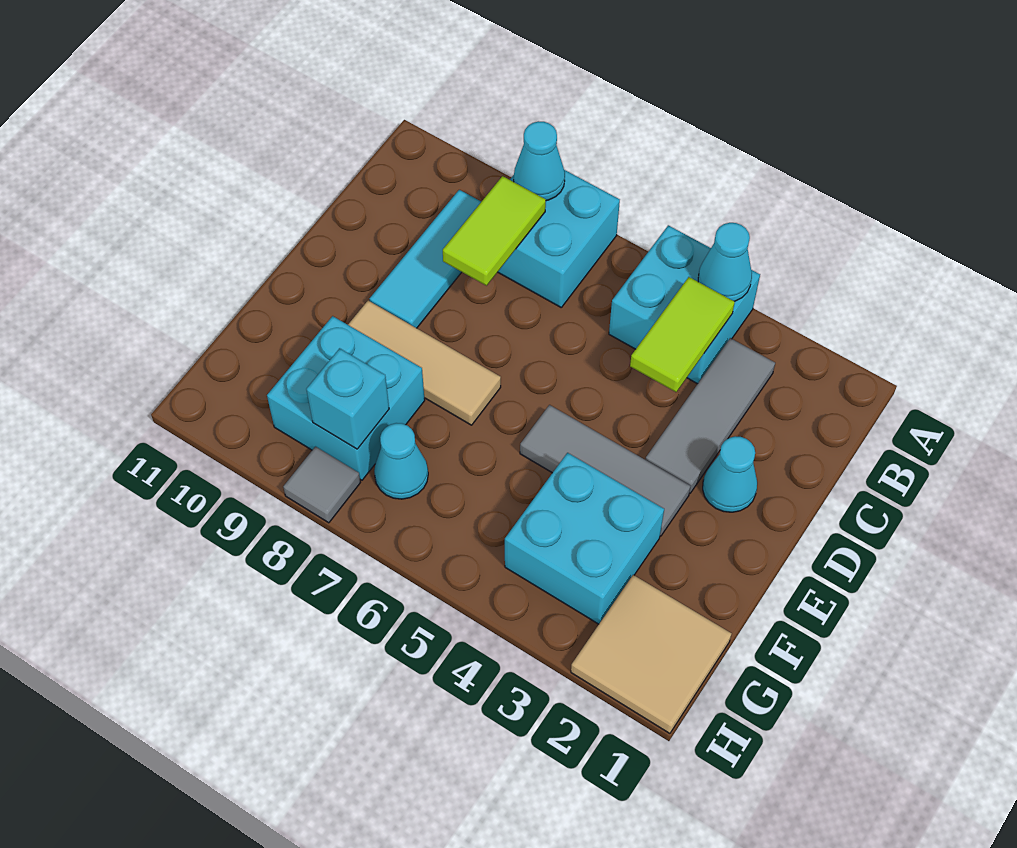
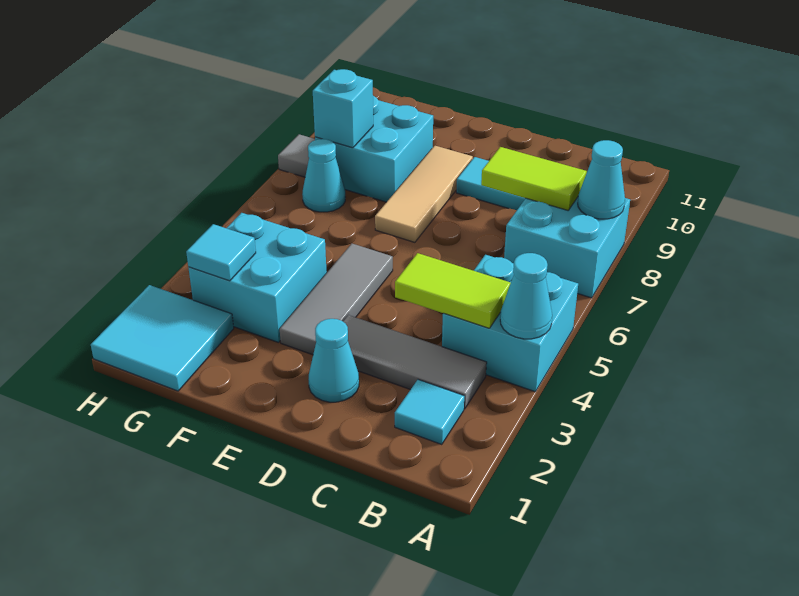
none -> cyan tile B2 level 1
tan tile G1:H2 level 1 -> cyan tile G1:H2 level 1
none -> cyan tile G3 level 2

